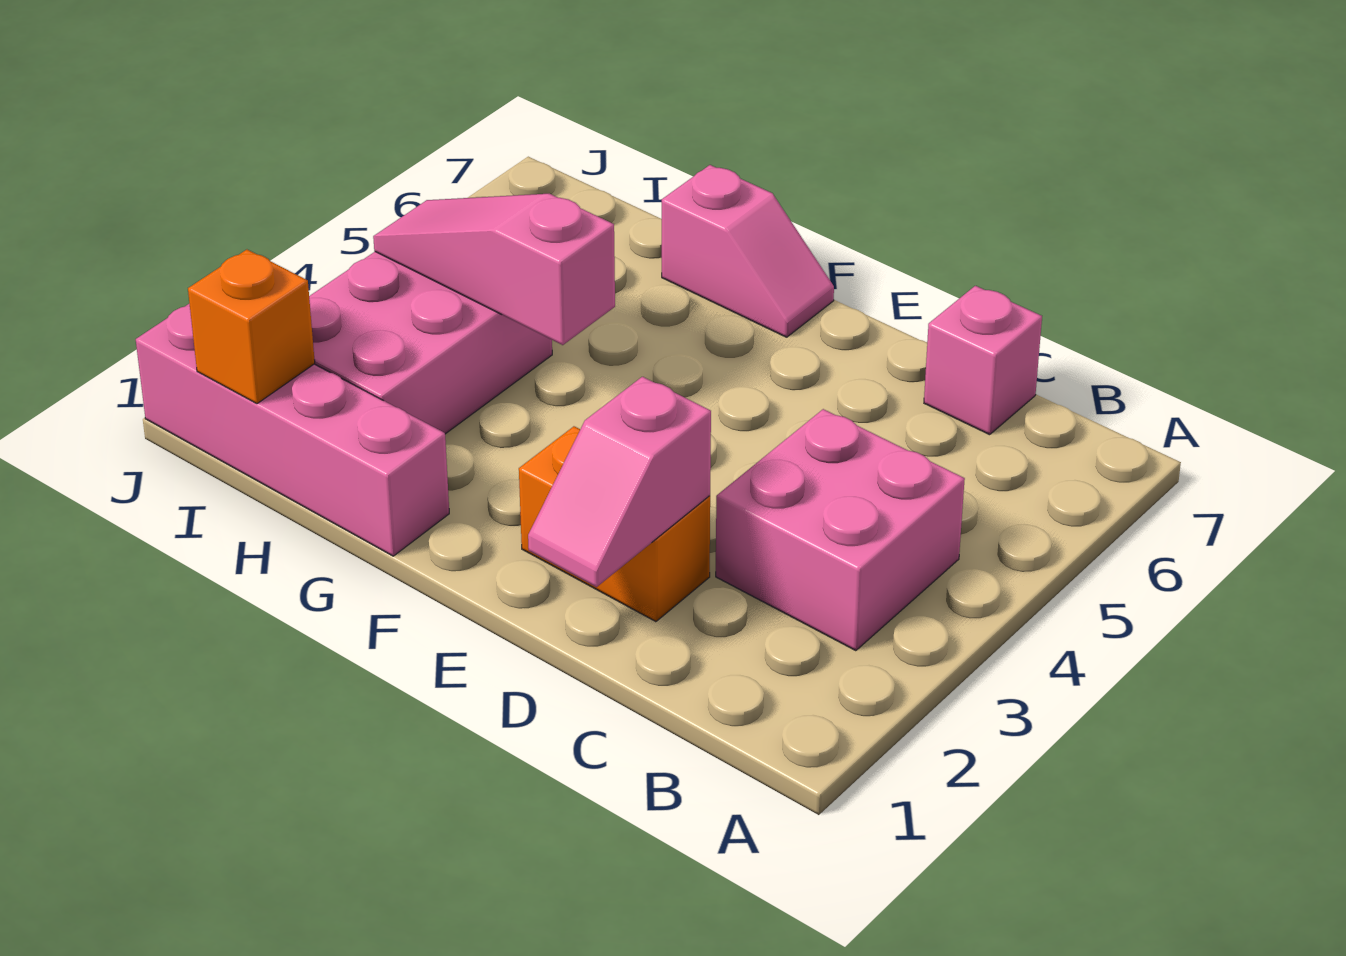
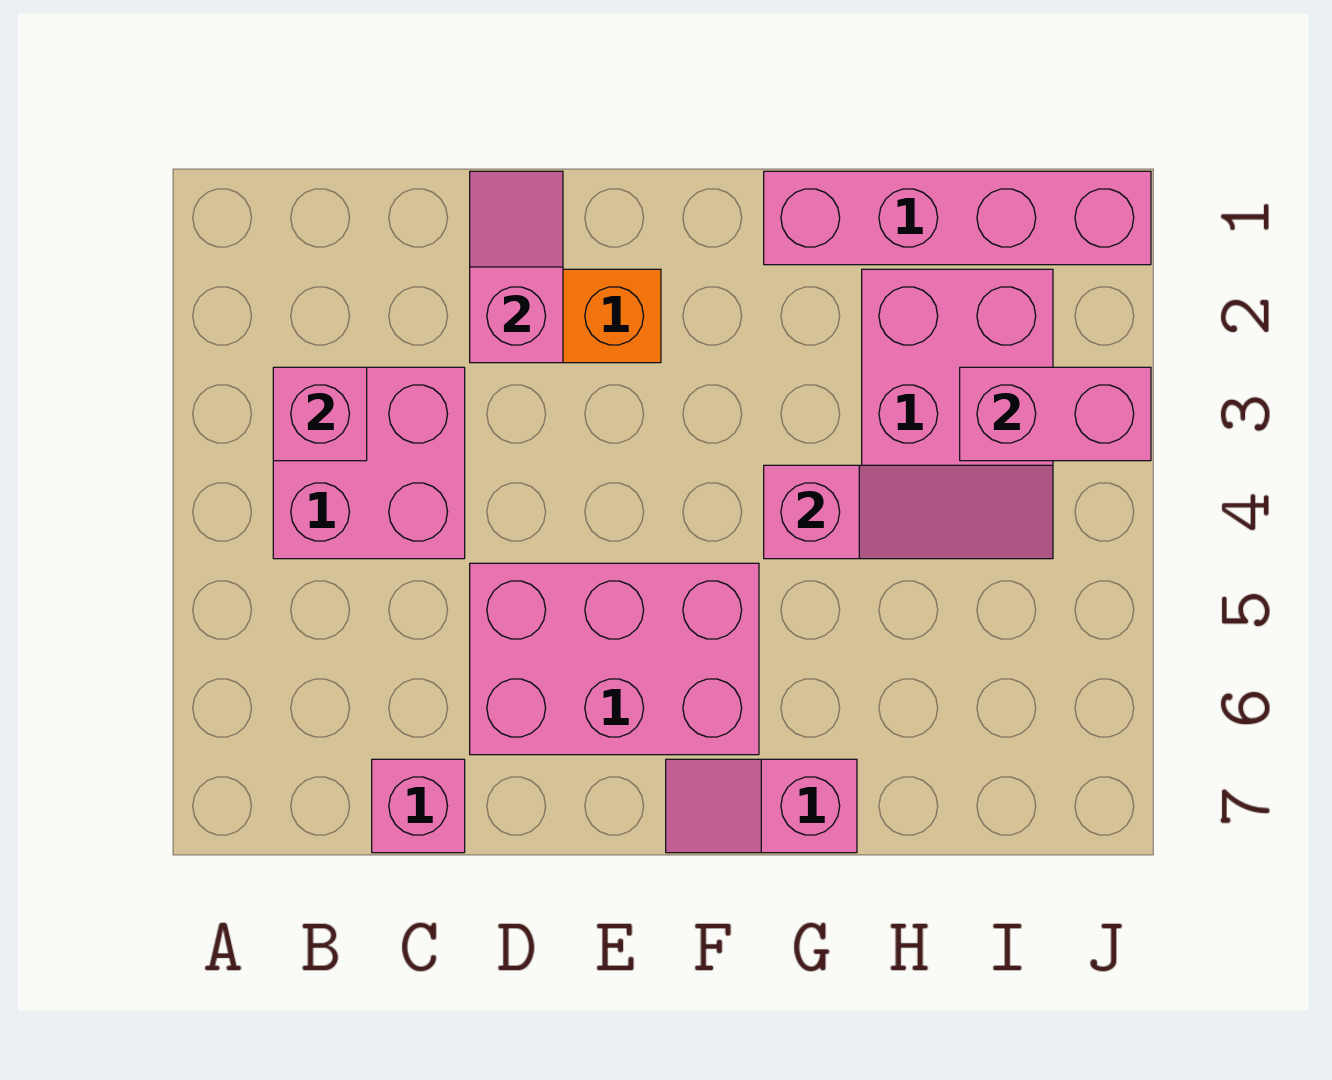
none -> pink brick B3 level 2
none -> pink brick D5:F6 level 1
orange brick I1 level 2 -> none
none -> pink brick I3:J3 level 2

